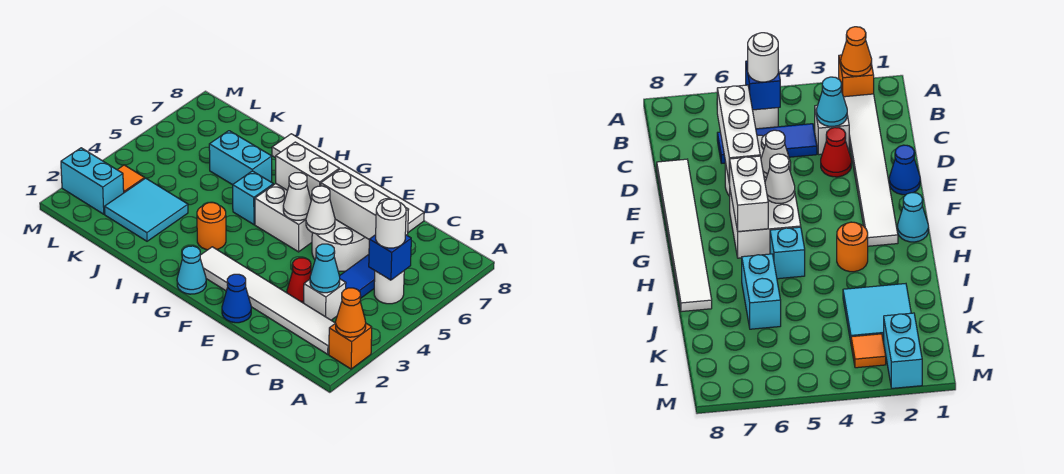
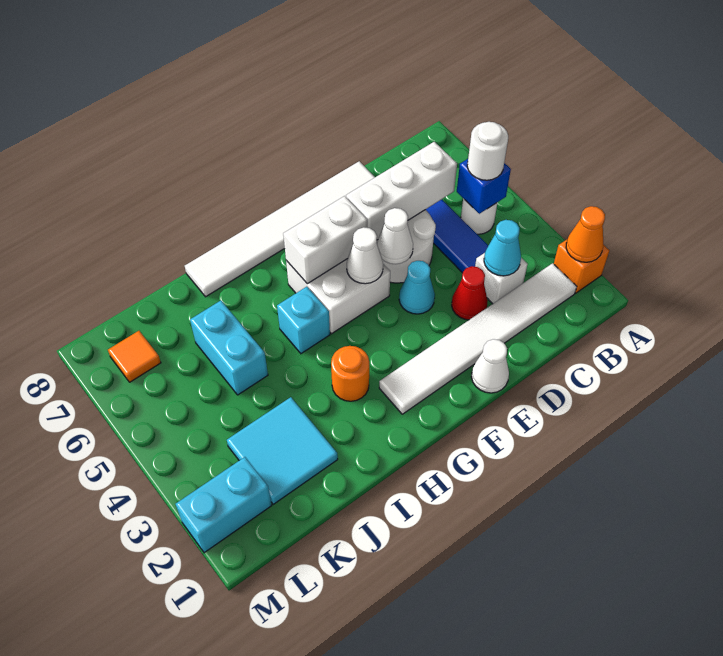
blue cone E1 level 1 -> white cone E1 level 1
cyan cone G1 level 1 -> cyan cone E4 level 1
cyan brick I6:J6 level 1 -> cyan brick J5:J6 level 1
orange tile L3 level 1 -> orange tile L7 level 1

